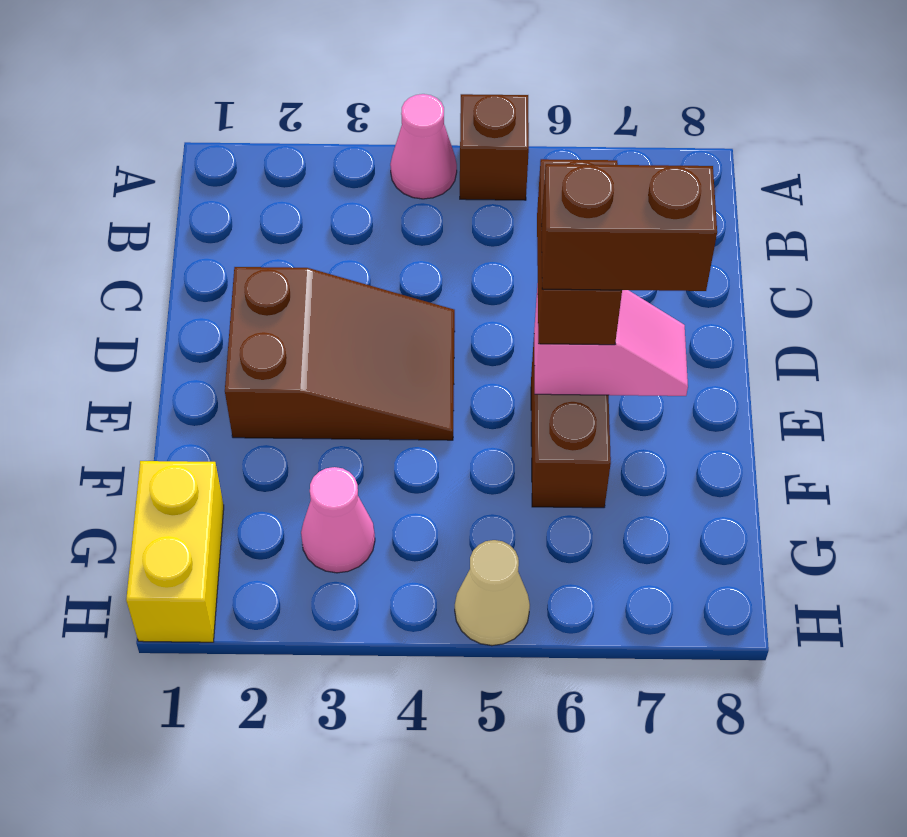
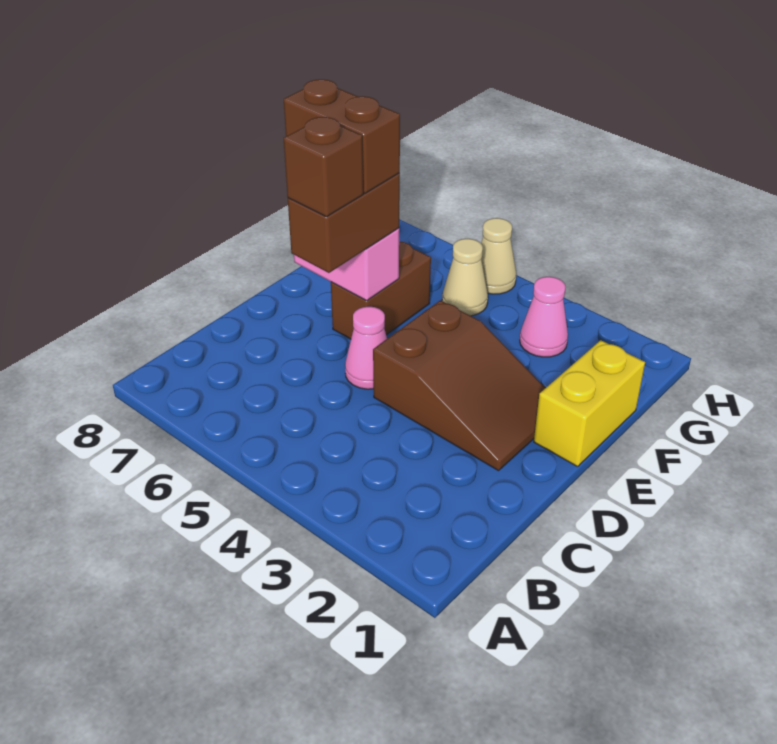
pink cone A4 level 1 -> pink cone D5 level 1
brown brick A5 level 1 -> brown brick D6 level 4
brown slope D2:E4 level 1 top 2 -> brown slope D2:E4 level 1 top 4
yellow brick G1:H1 level 1 -> yellow brick E1:F1 level 1
none -> tan cone G5 level 1

